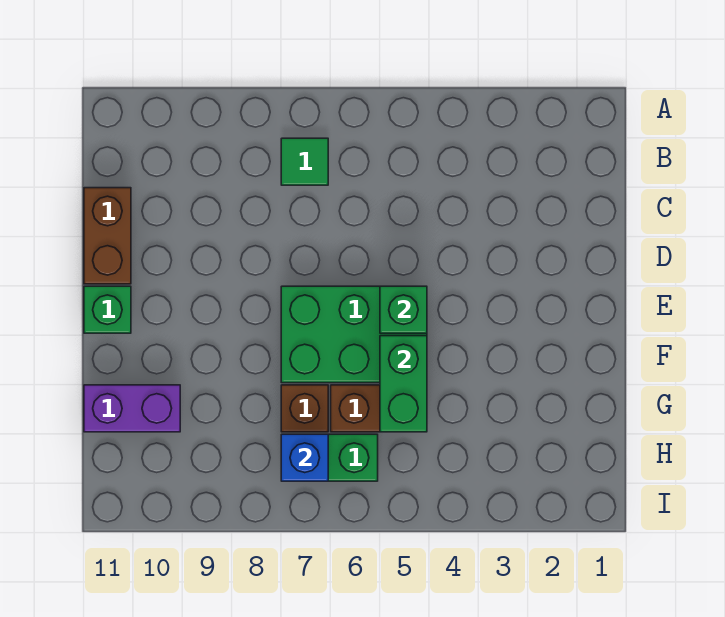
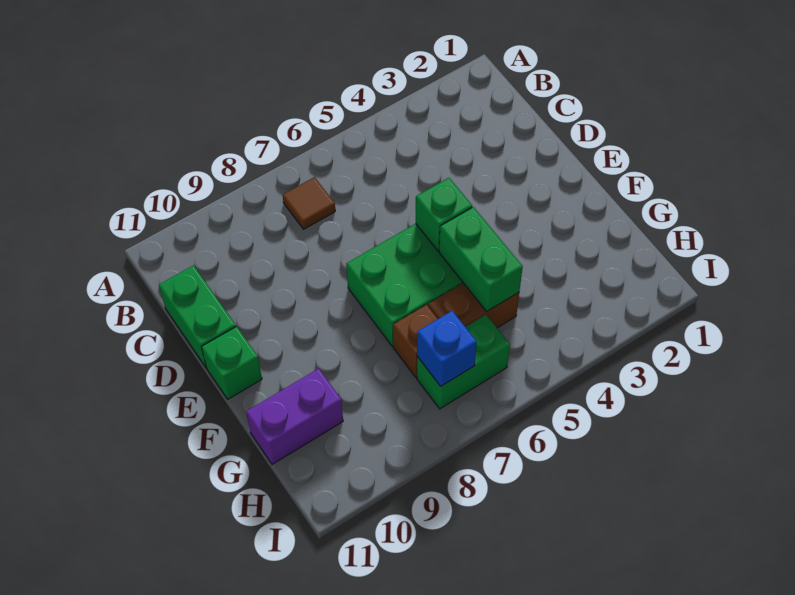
green tile B7 level 1 -> brown tile B7 level 1
brown brick C11:D11 level 1 -> green brick C11:D11 level 1

